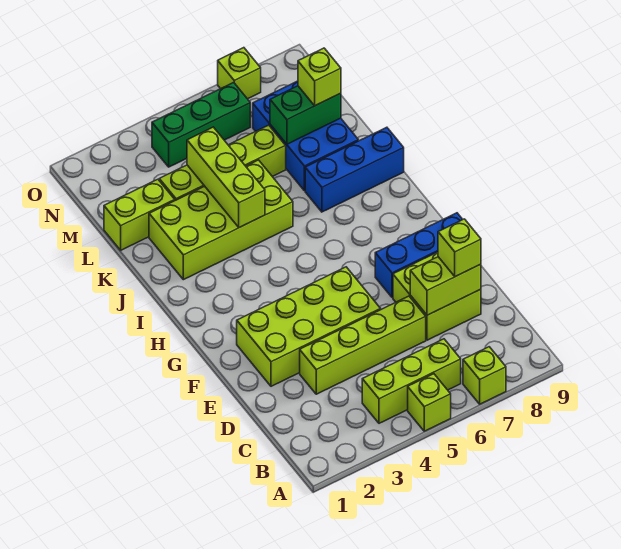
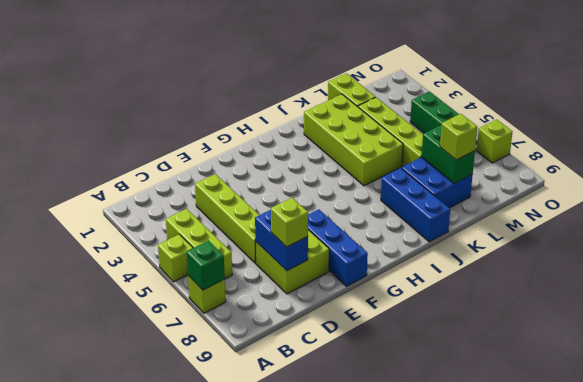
none -> green brick A7 level 2
lime brick D7:D8 level 2 -> blue brick D7:D8 level 2
lime brick E2:F5 level 1 -> none
lime brick J4:L4 level 2 -> none
blue brick K7:M8 level 1 -> blue brick K7:L8 level 1

